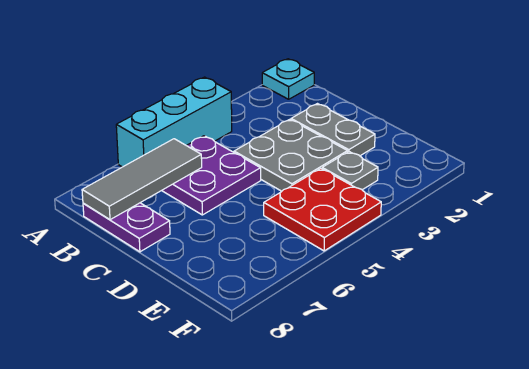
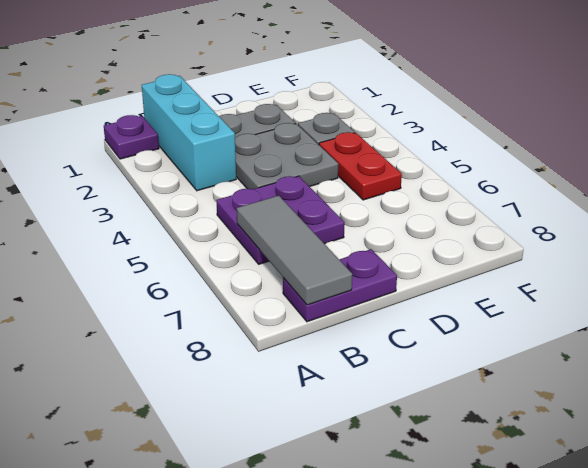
cyan plate A1 level 1 -> purple plate A1 level 1
cyan brick A4:A6 level 1 -> cyan brick B1:B3 level 1
red plate E4:F5 level 1 -> red plate E4:E5 level 1

